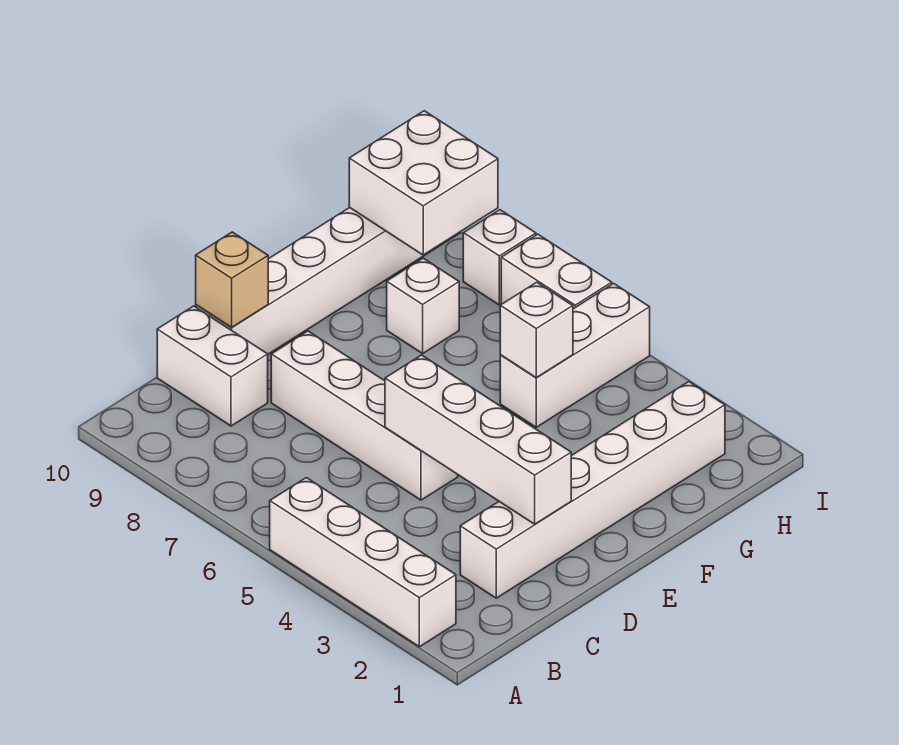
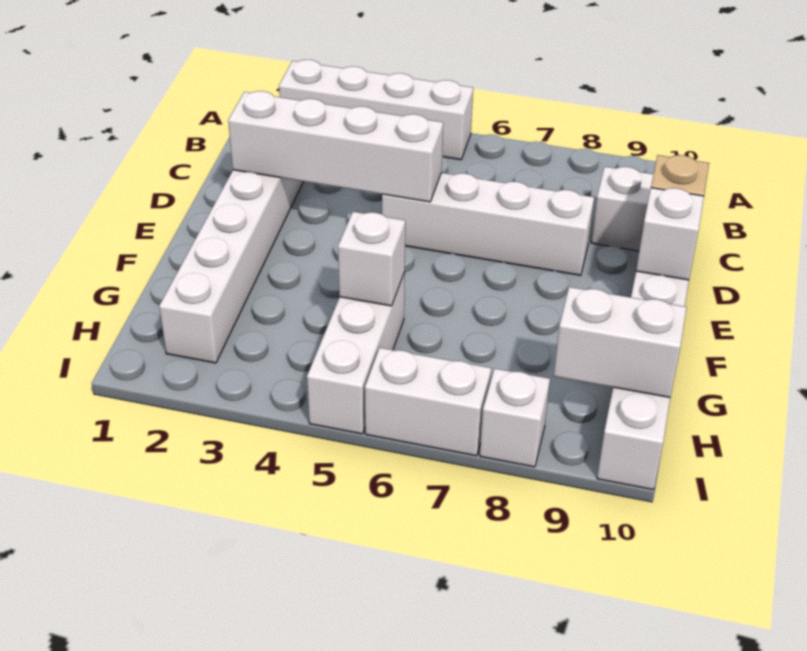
white brick G8 level 1 -> white brick E10 level 2
white brick H9:I10 level 2 -> white brick H9:H10 level 2

